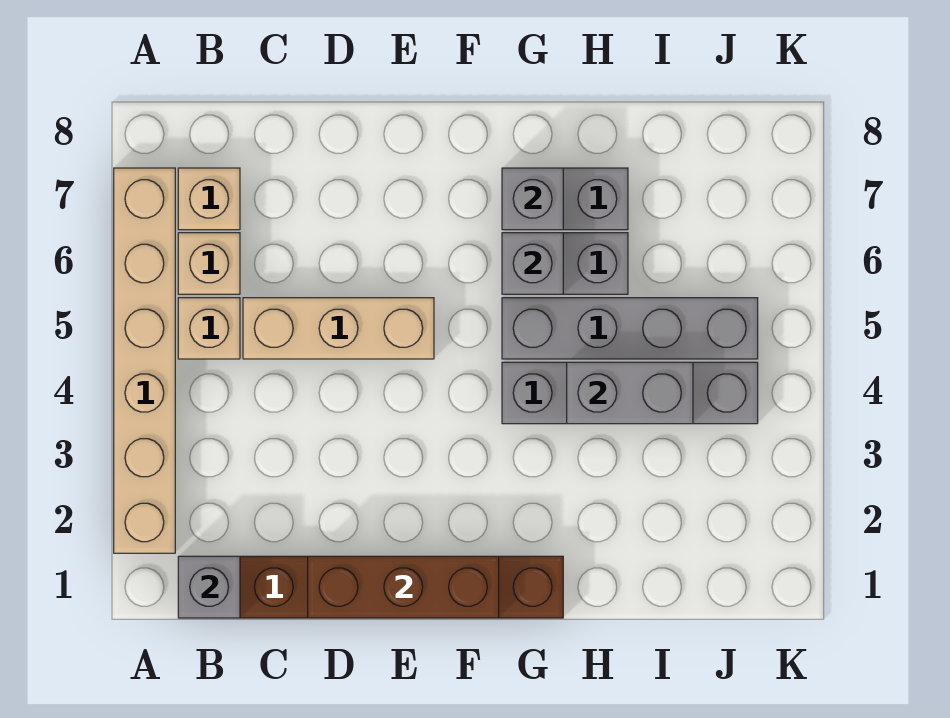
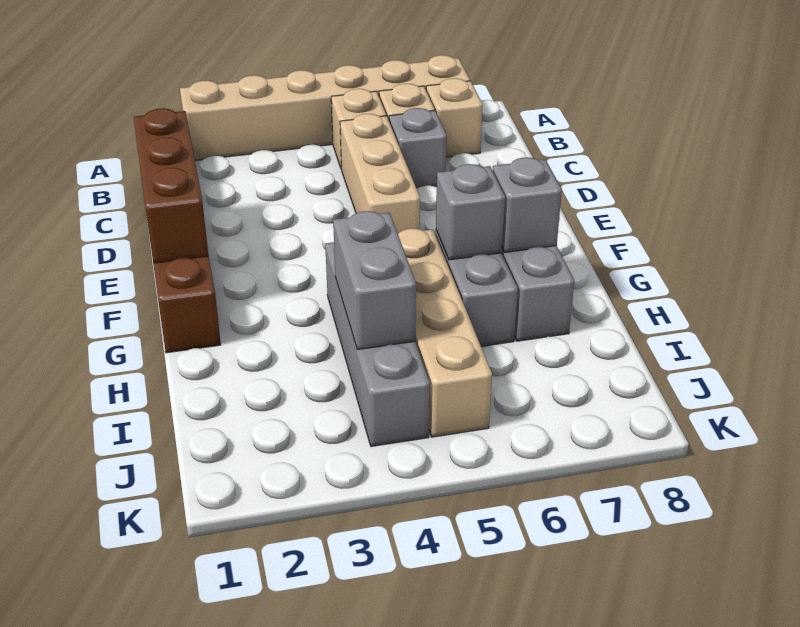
grey brick B1 level 2 -> grey brick C6 level 1
grey brick G5:J5 level 1 -> tan brick G5:J5 level 1

